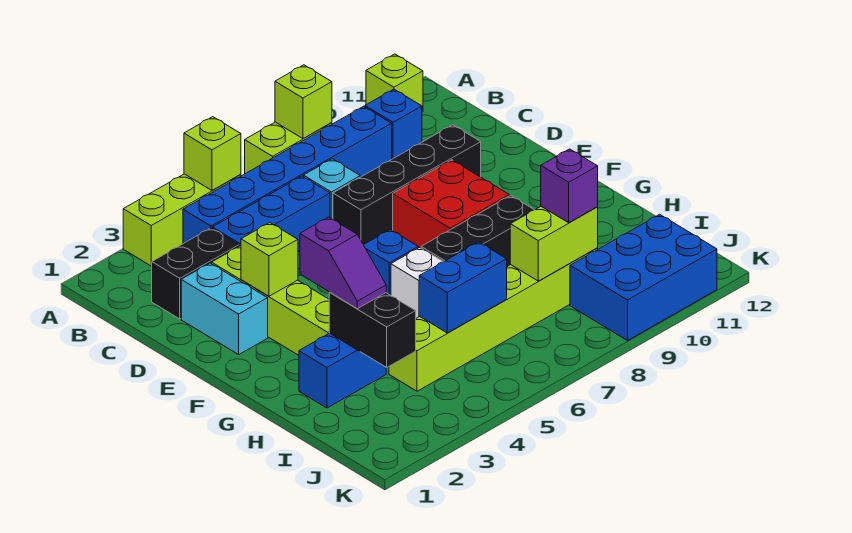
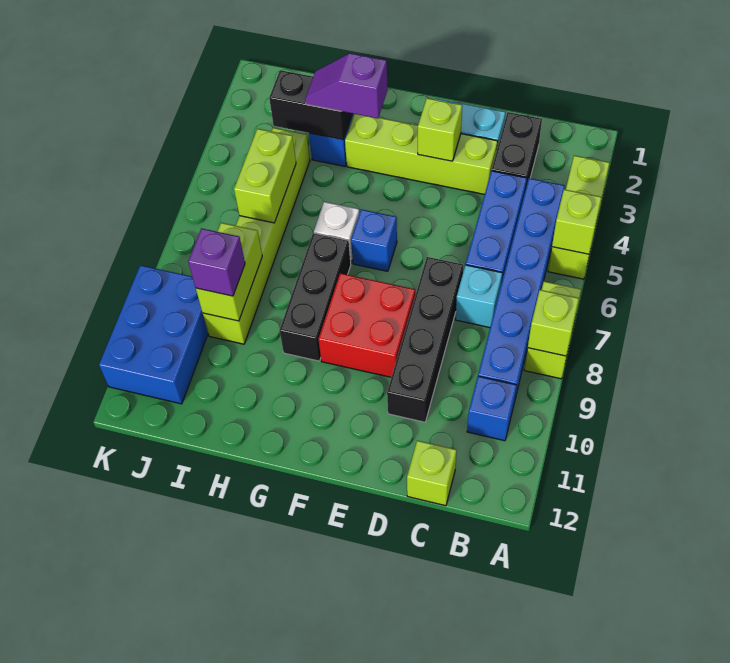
lime brick A11 level 1 -> lime brick C12 level 1
blue brick I5:I6 level 2 -> lime brick I5:I6 level 2

